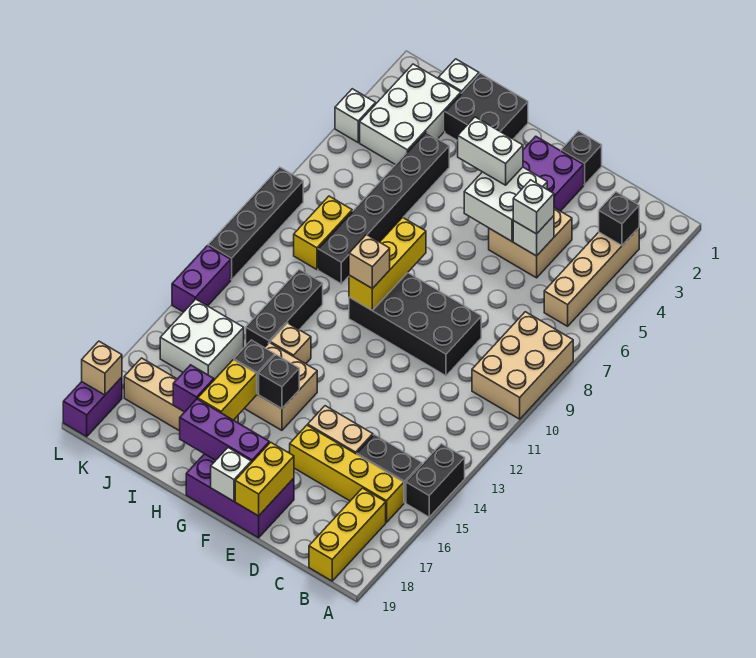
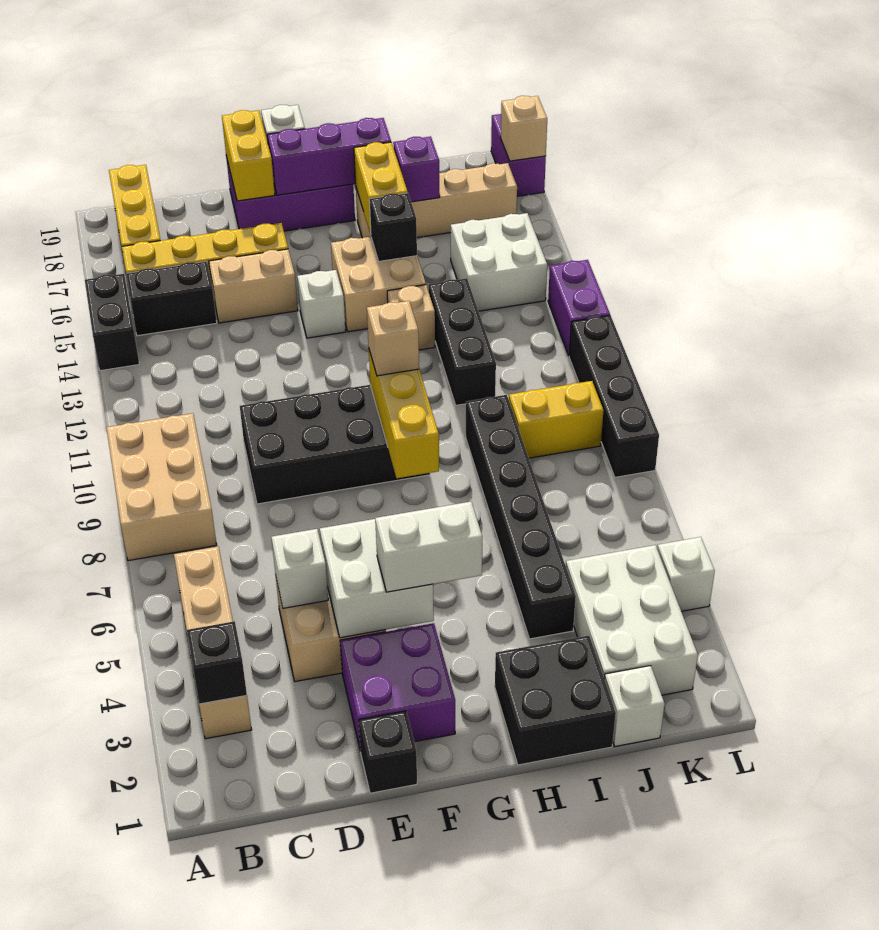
white brick D5 level 3 -> white brick F14 level 1
black brick G15 level 2 -> none
yellow brick J8:J9 level 1 -> yellow brick J9:K9 level 1

